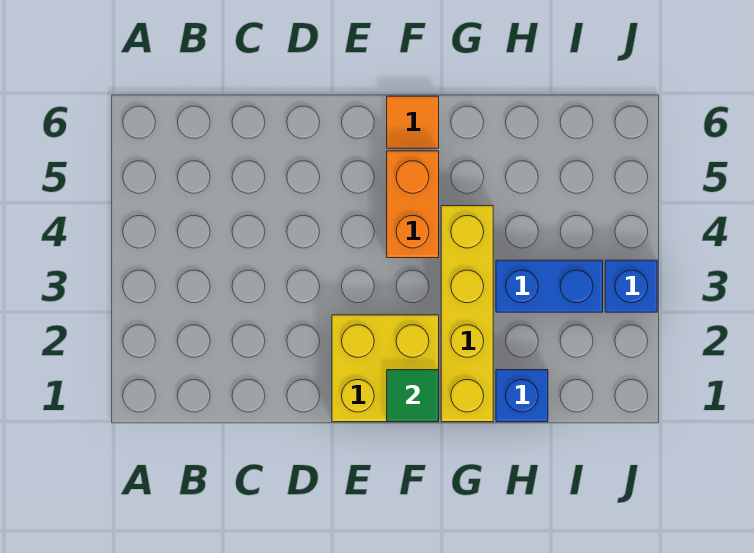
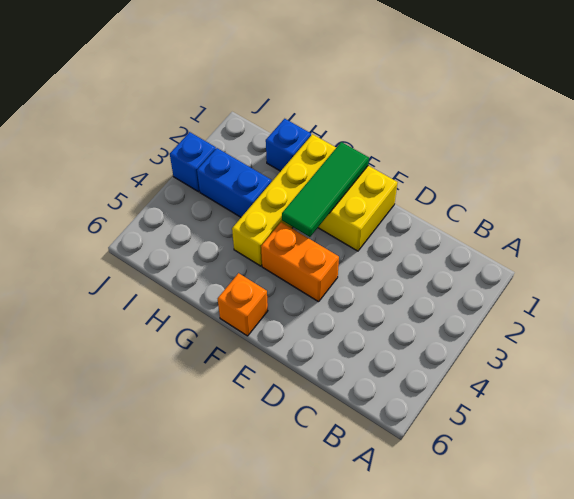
green tile F1 level 2 -> green tile F1:F3 level 2
orange brick F4:F5 level 1 -> orange brick E4:F4 level 1
orange tile F6 level 1 -> orange brick F6 level 1

